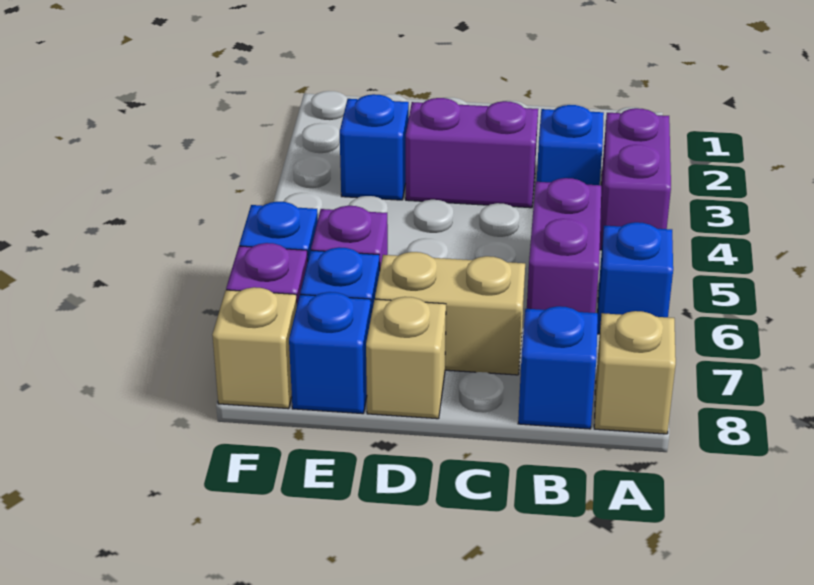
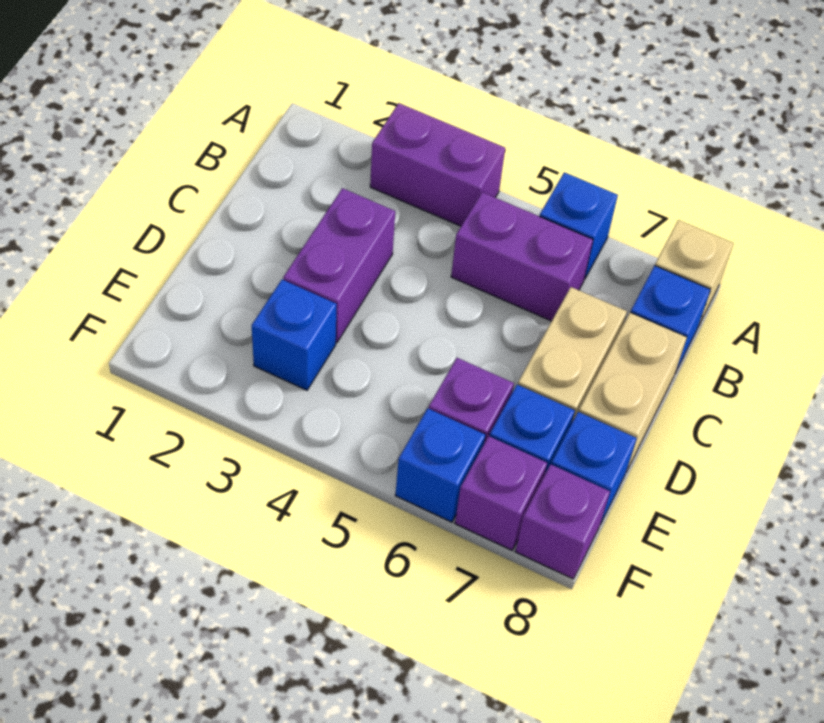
blue brick B3 level 1 -> none
tan brick D8 level 1 -> tan brick C8:D8 level 1
tan brick F8 level 1 -> purple brick F8 level 1

